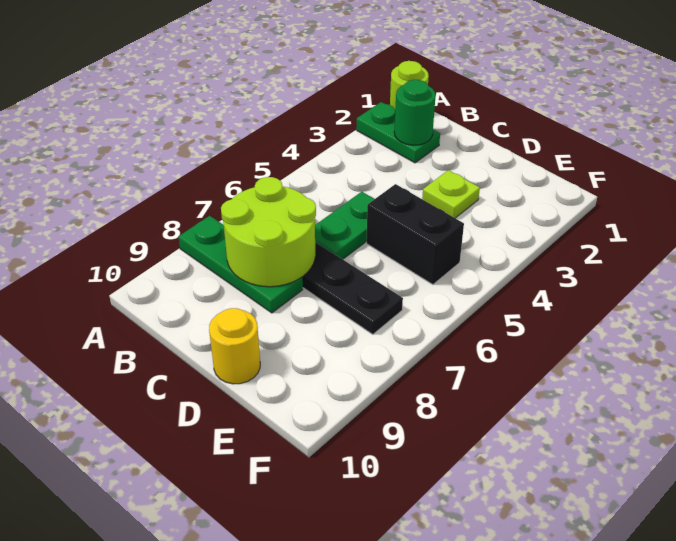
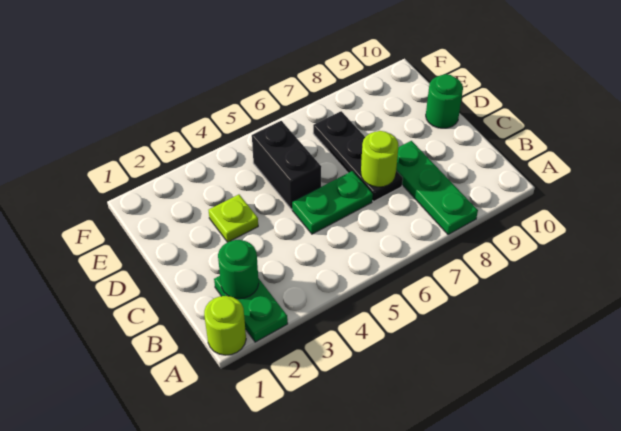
lime round brick B7:C8 level 2 -> lime round brick C7 level 2
yellow round brick D10 level 1 -> green round brick D10 level 1

